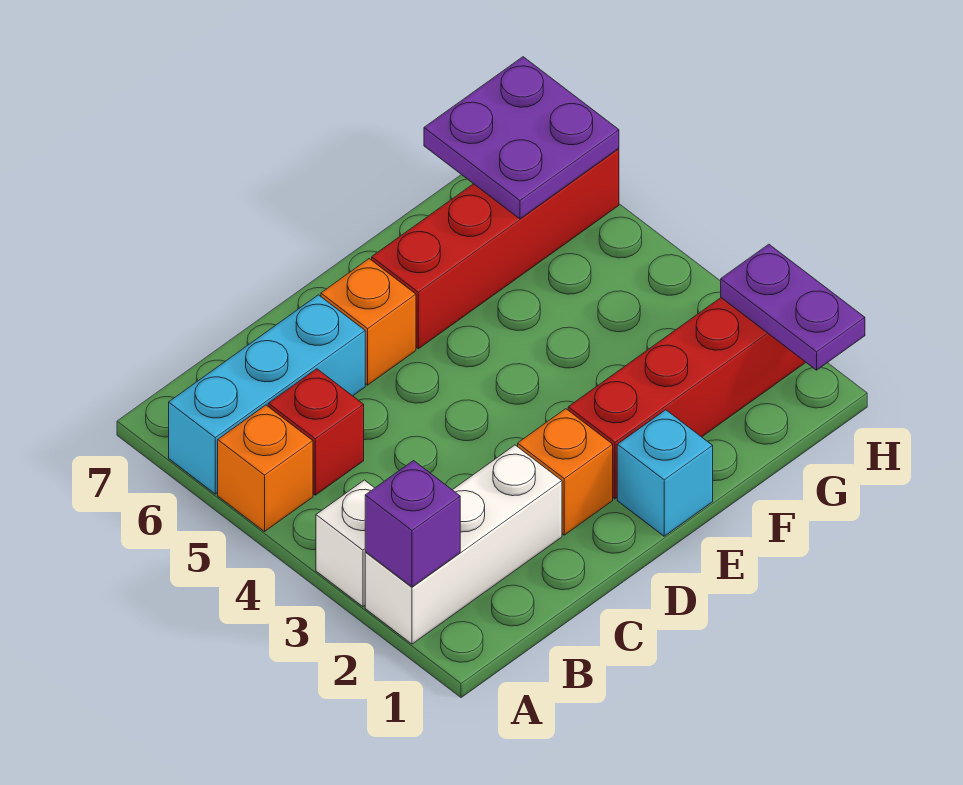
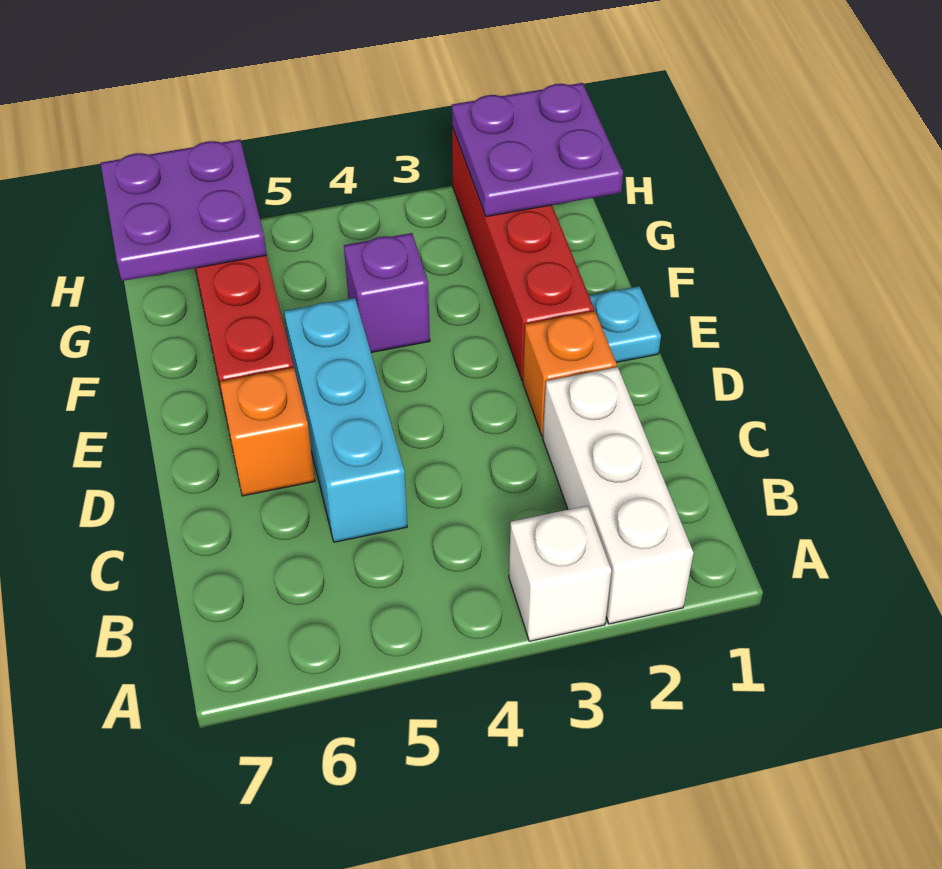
purple brick A2 level 2 -> purple brick F4 level 1
orange brick A5 level 1 -> none
cyan brick A6:C6 level 1 -> cyan brick C5:E5 level 1
red brick B5 level 1 -> none
cyan brick E1 level 1 -> cyan plate E1 level 1
purple plate H1:H2 level 2 -> purple plate G1:H2 level 2

